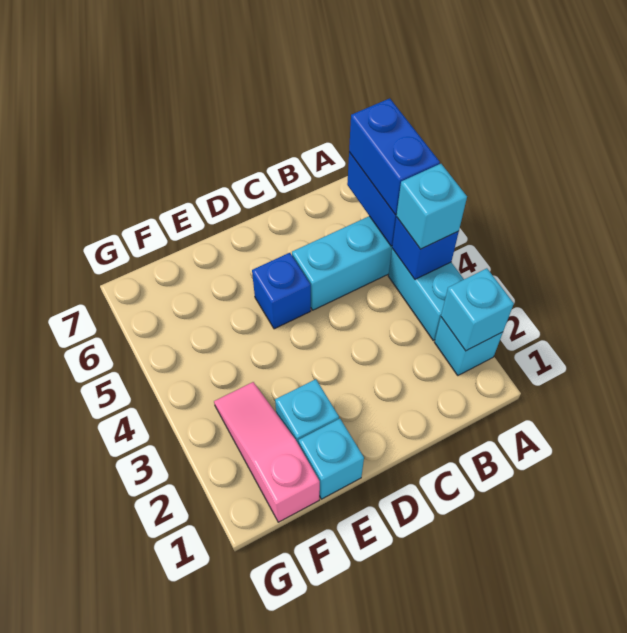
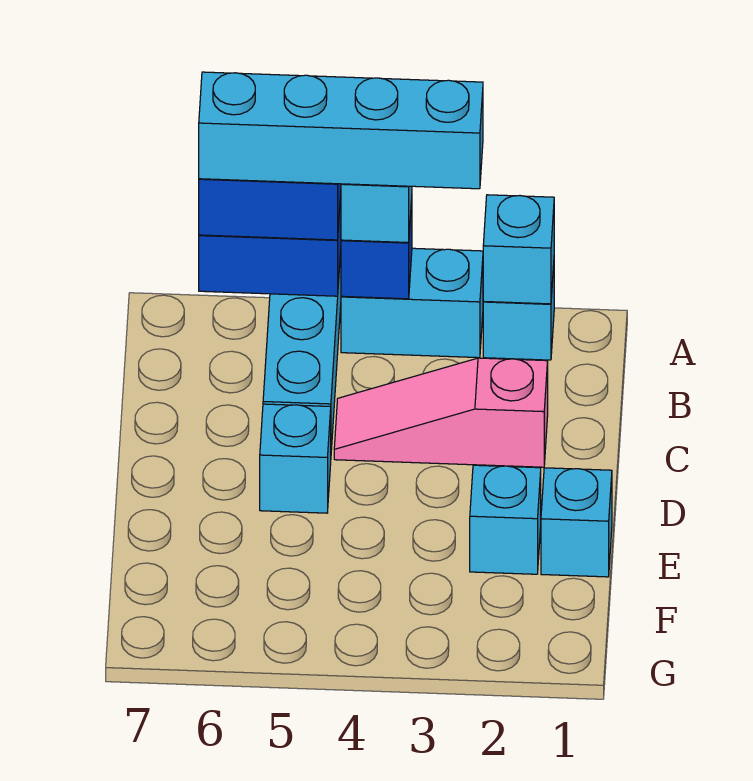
none -> cyan brick A3:A6 level 4
blue brick D5 level 1 -> cyan brick D5 level 1
pink slope F1:F3 level 1 top 1 -> pink slope C2:C4 level 1 top 2

